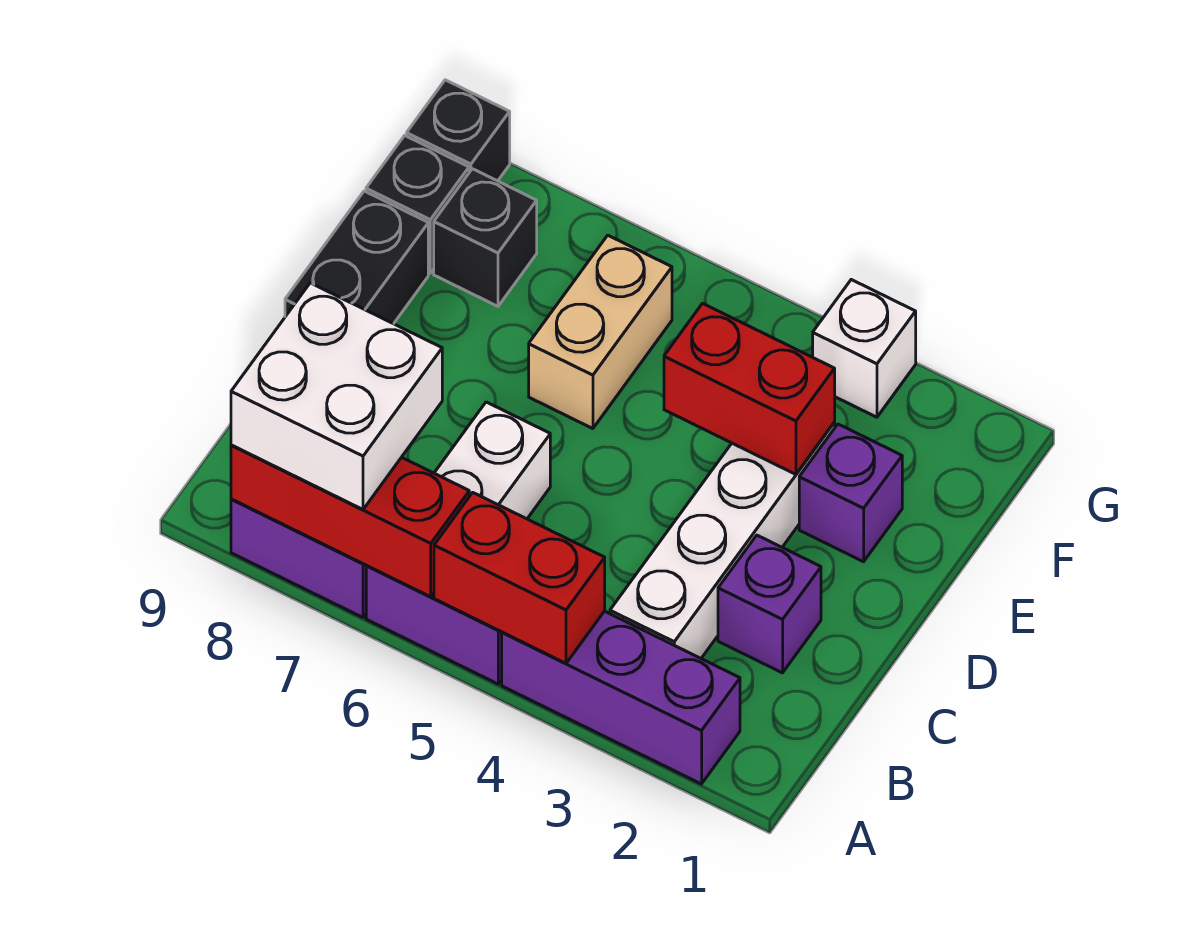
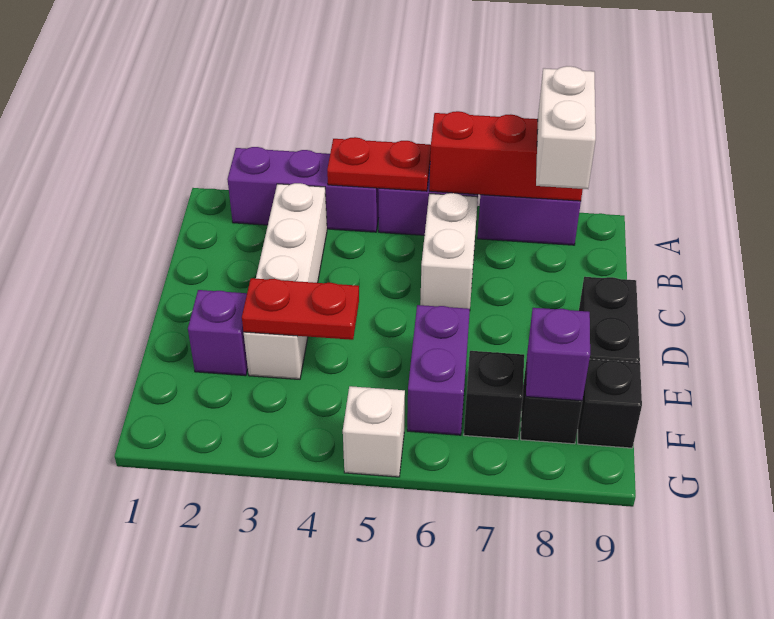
red brick A4:A5 level 2 -> red plate A4:A5 level 2
white brick A7:B8 level 3 -> white brick A8:B8 level 3
purple brick C2 level 1 -> purple brick F8 level 2
red brick E3:E4 level 2 -> red plate E3:E4 level 2
tan brick E6:F6 level 1 -> purple brick E6:F6 level 1
white brick G3 level 1 -> white brick G5 level 1
black brick G9 level 1 -> black brick F7 level 1

